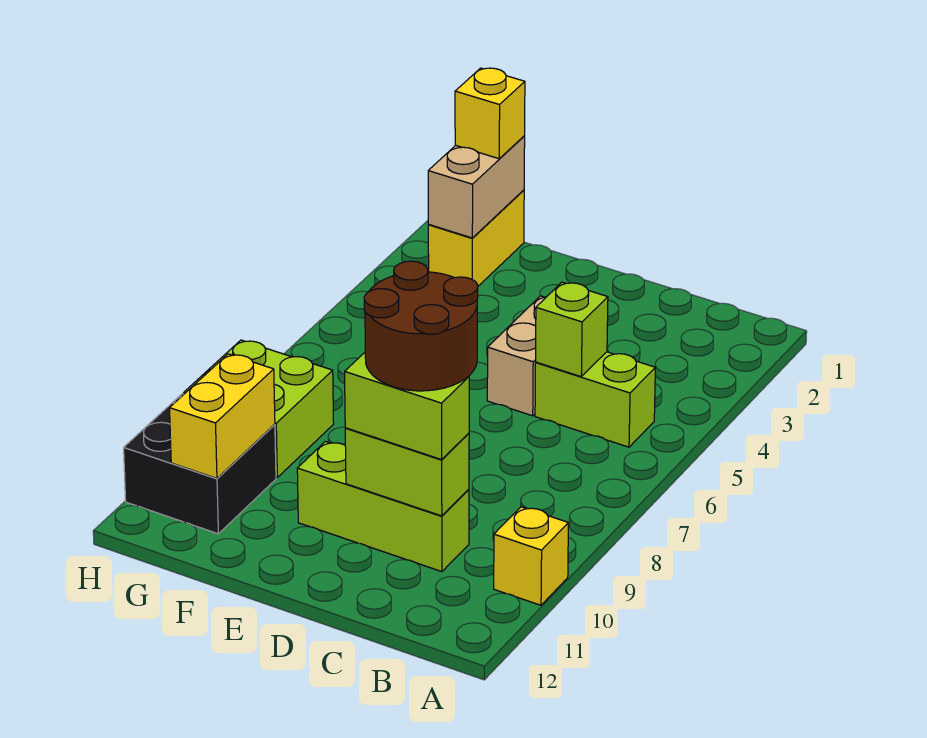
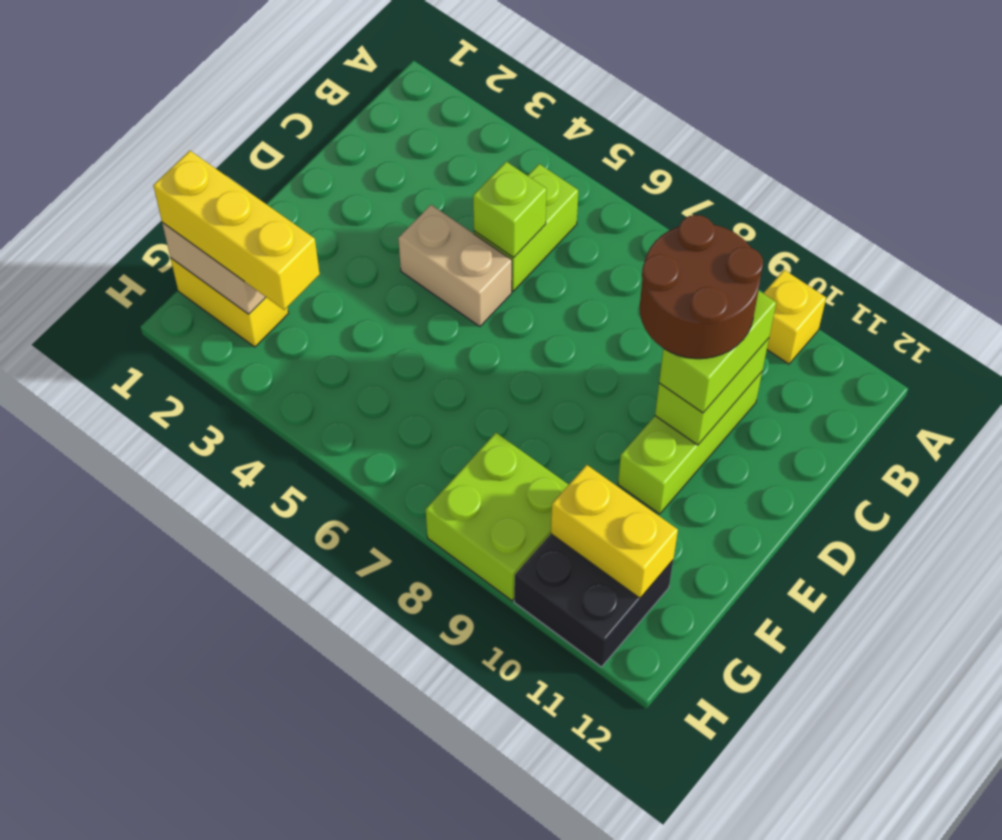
yellow brick G1 level 3 -> yellow brick G1:G3 level 3

